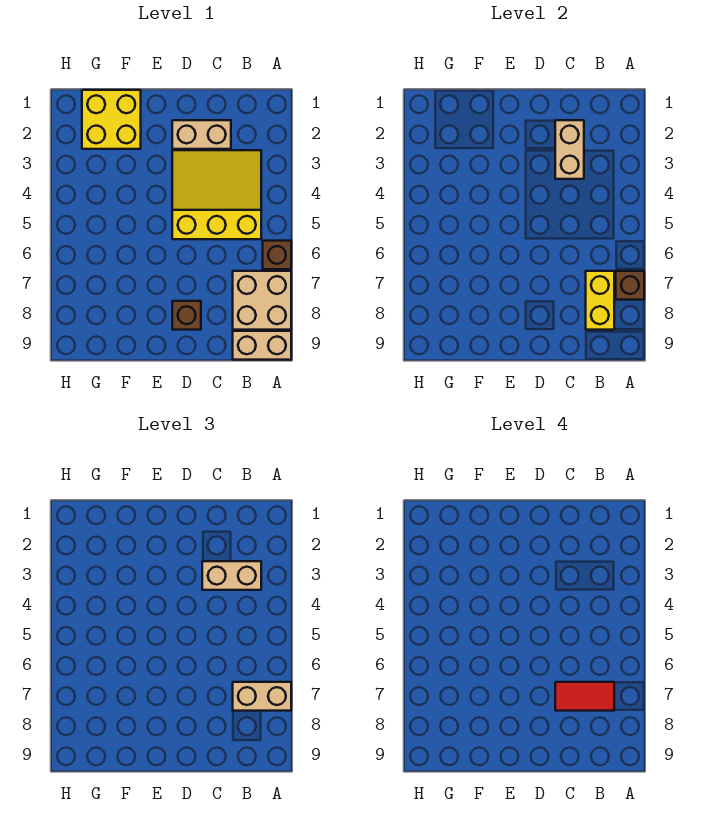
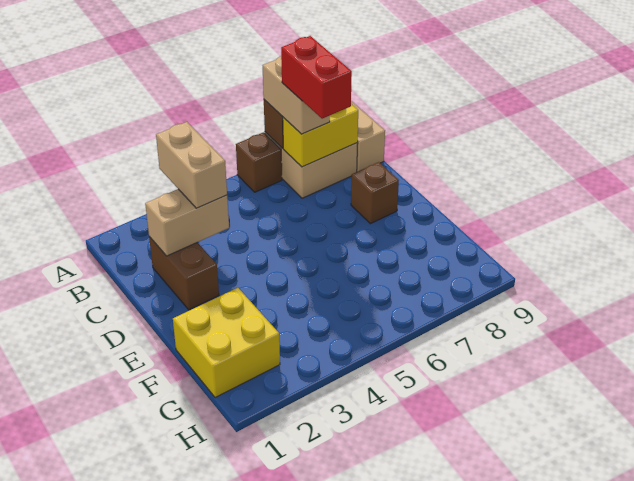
yellow slope B3:D5 level 1 top 5 -> none
red tile B7:C7 level 4 -> red brick B7:C7 level 4
tan brick C2:D2 level 1 -> brown brick C2:D2 level 1

